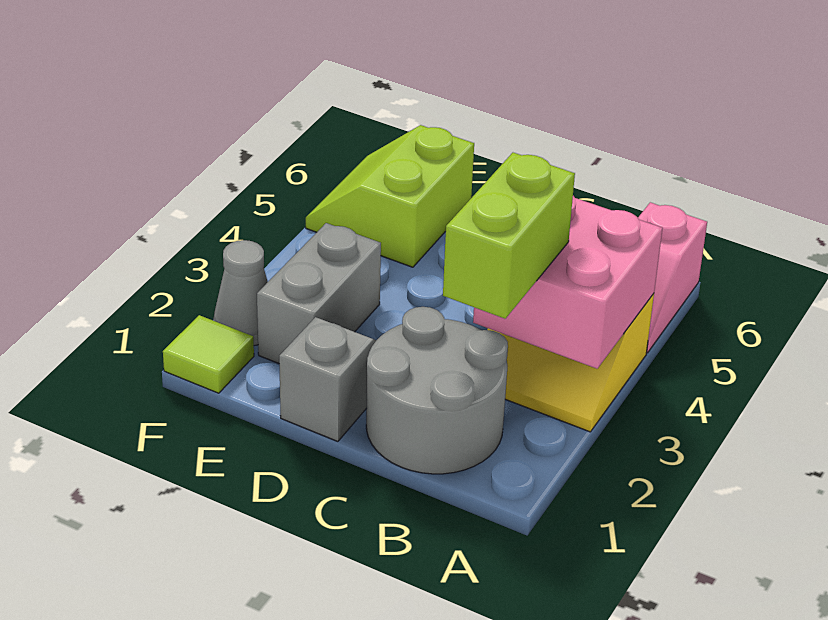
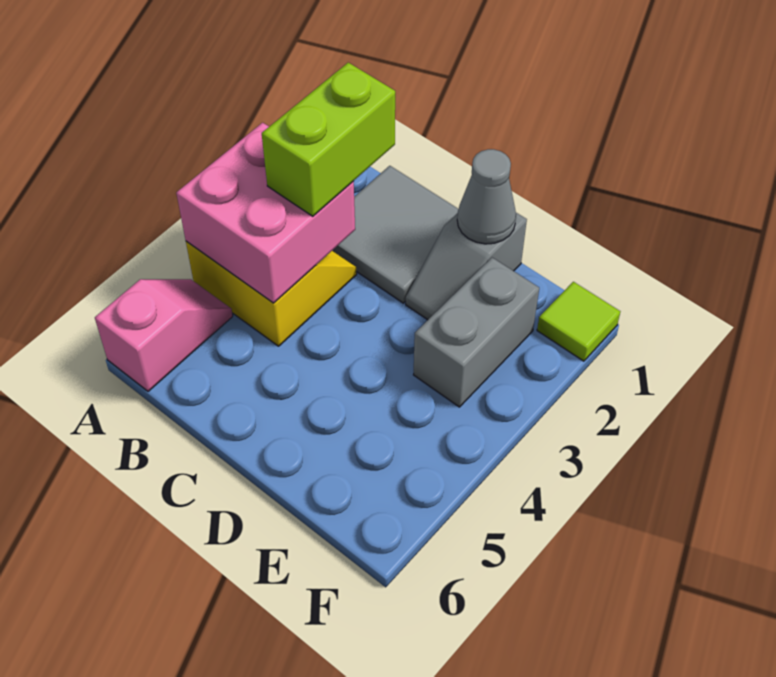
grey round brick B1:C2 level 1 -> grey tile B1:C2 level 1
lime slope E5:F6 level 1 top E -> none
grey cone F2 level 1 -> grey cone D1 level 2

